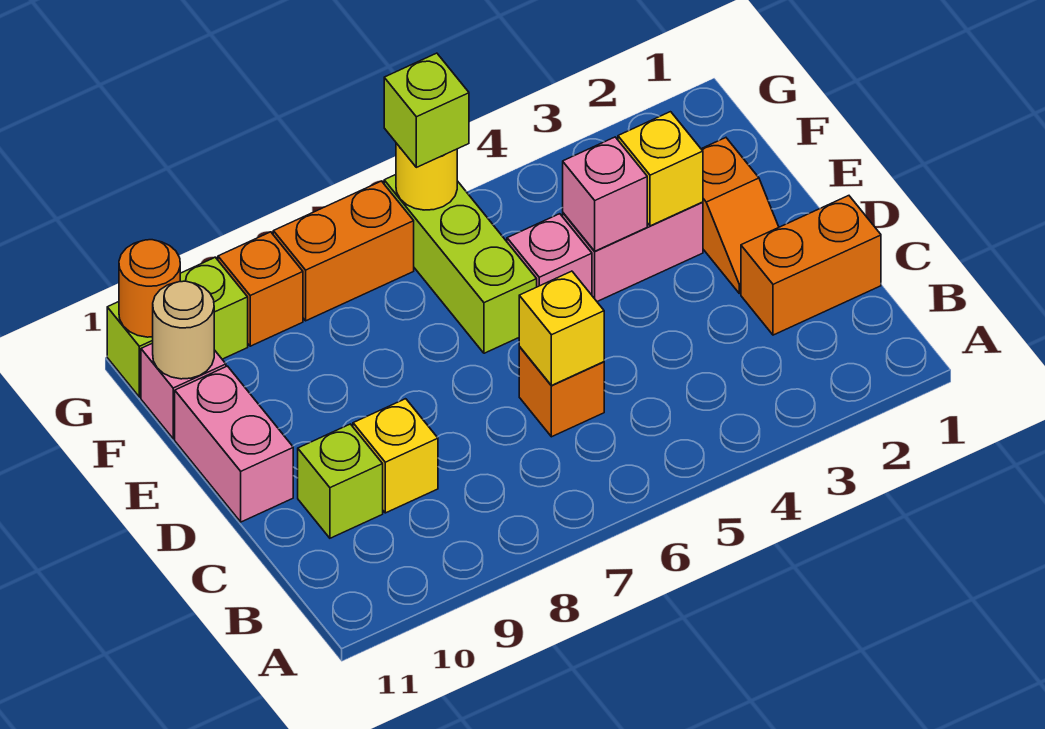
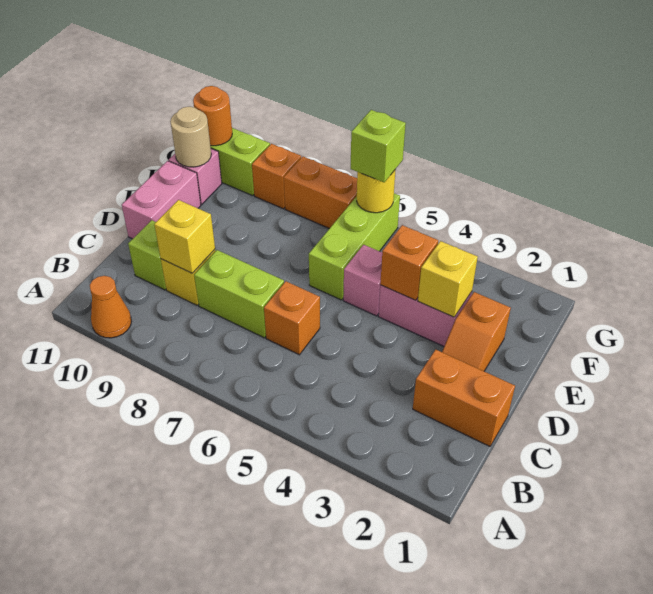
none -> orange cone A10 level 1
yellow brick C6 level 2 -> yellow brick C9 level 2
none -> lime brick C7:C8 level 1
pink brick E4 level 2 -> orange brick E4 level 2

